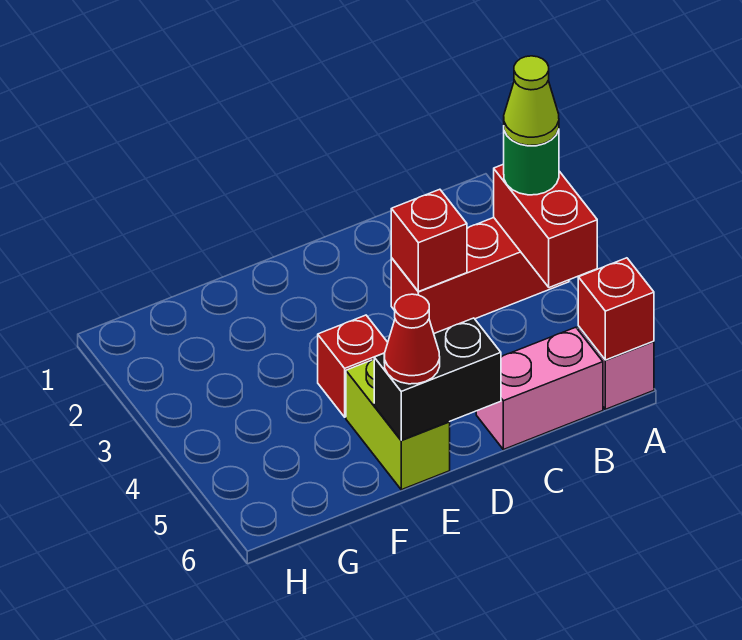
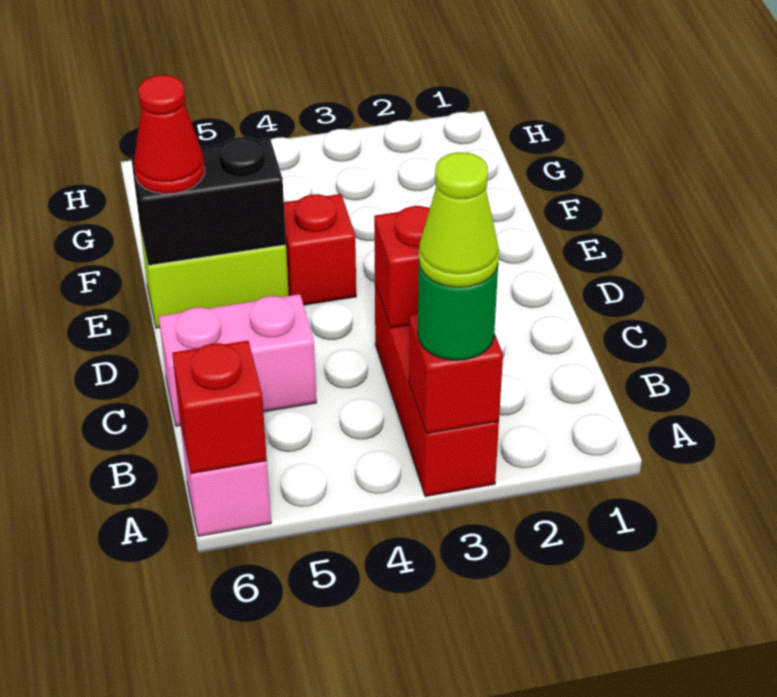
red brick A3:A4 level 2 -> red brick A3 level 2
pink brick B6:C6 level 1 -> pink brick C5:C6 level 1
black brick D6:E6 level 2 -> black brick E5:E6 level 2

